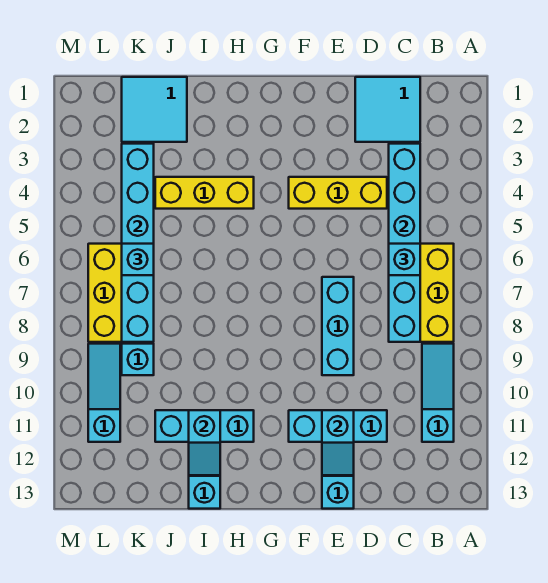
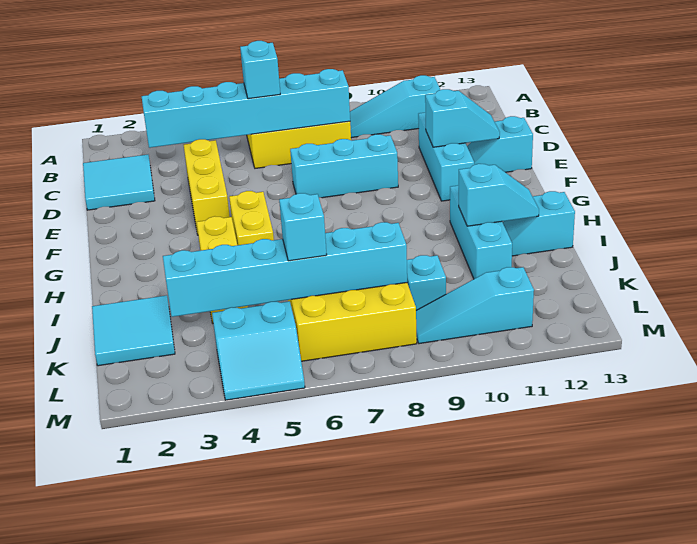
none -> yellow brick G5:H5 level 1
none -> cyan slope L4:M5 level 1 top L

